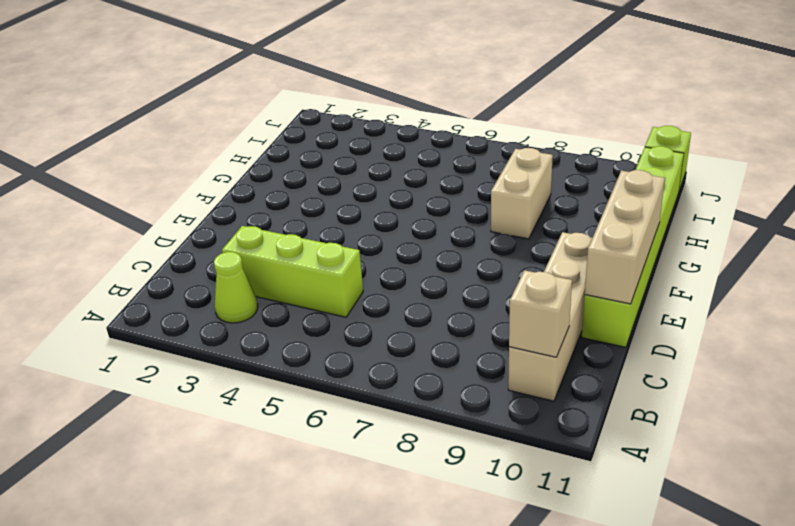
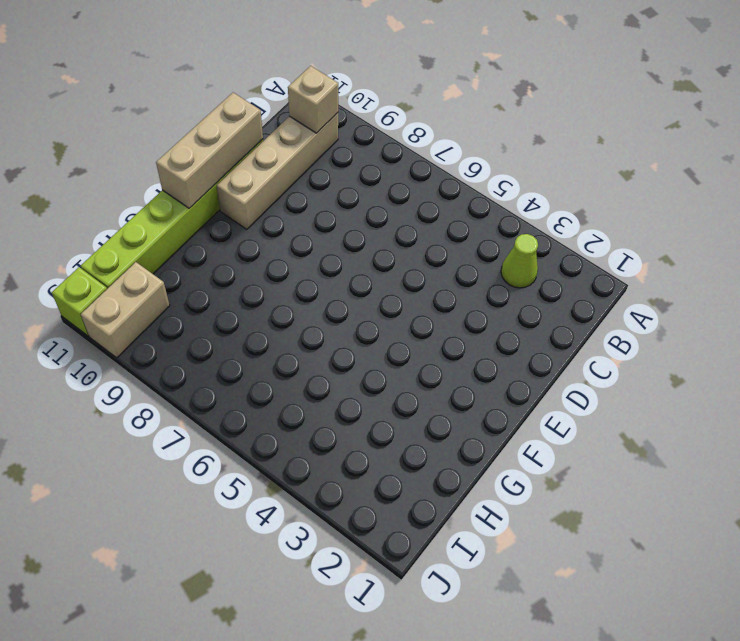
lime brick C3:C5 level 1 -> none
tan brick G8:H8 level 1 -> tan brick I10:J10 level 1

